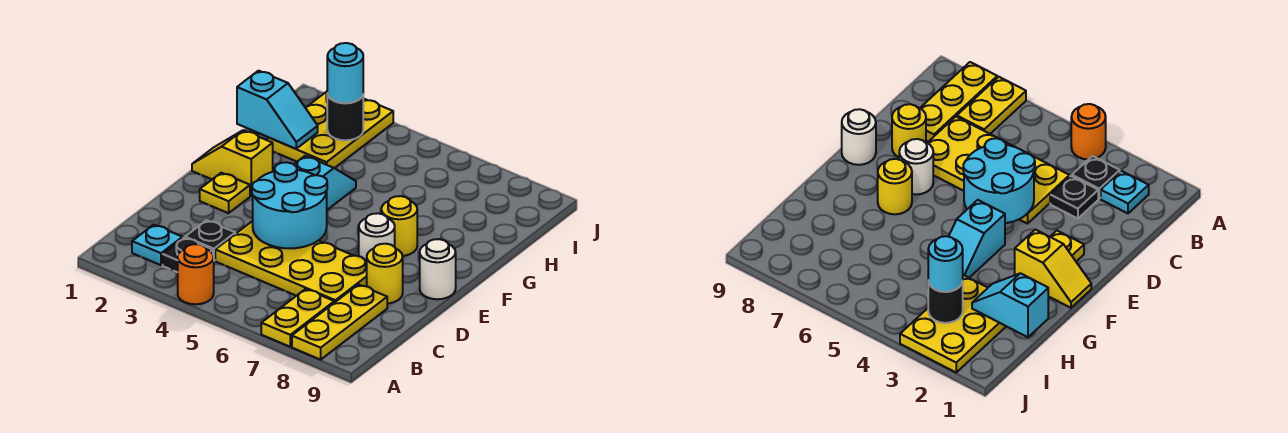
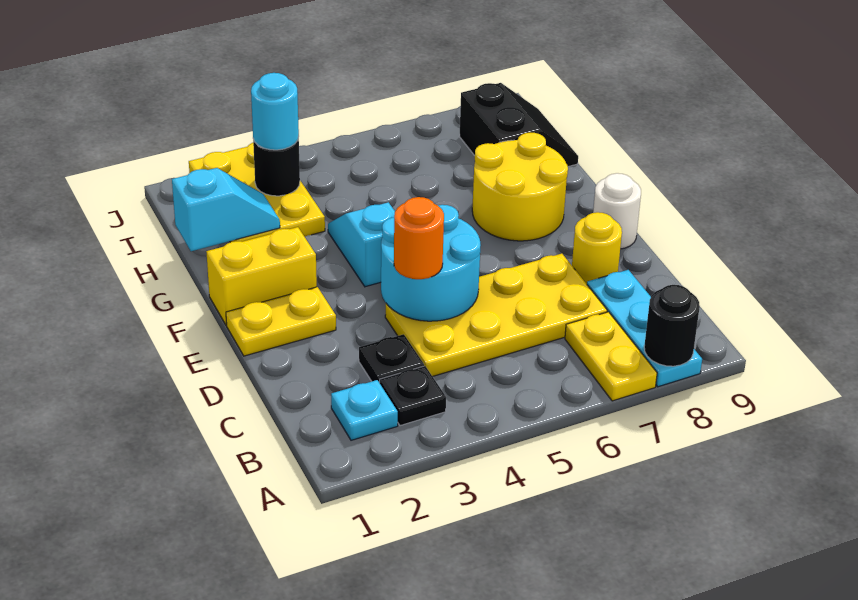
orange round brick A4 level 1 -> orange round brick D4 level 3
yellow plate A8:C8 level 1 -> cyan plate A8:C8 level 1
none -> black round brick A8 level 2
yellow plate E2 level 1 -> yellow plate E1:E2 level 1
white round brick E7 level 1 -> none
yellow slope F1:F2 level 1 top 2 -> yellow brick F1:F2 level 1
yellow round brick F7 level 1 -> yellow round brick F7:G8 level 1
none -> black slope H8:I9 level 1 top 8

